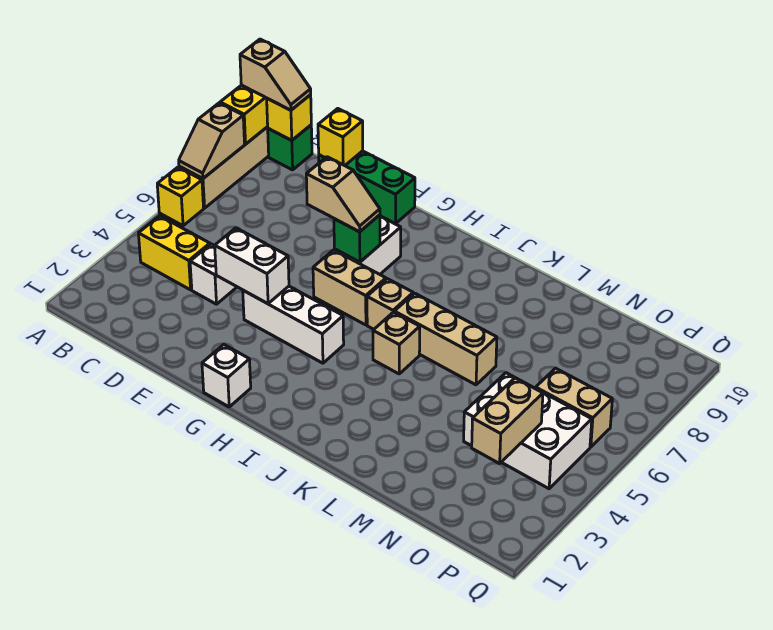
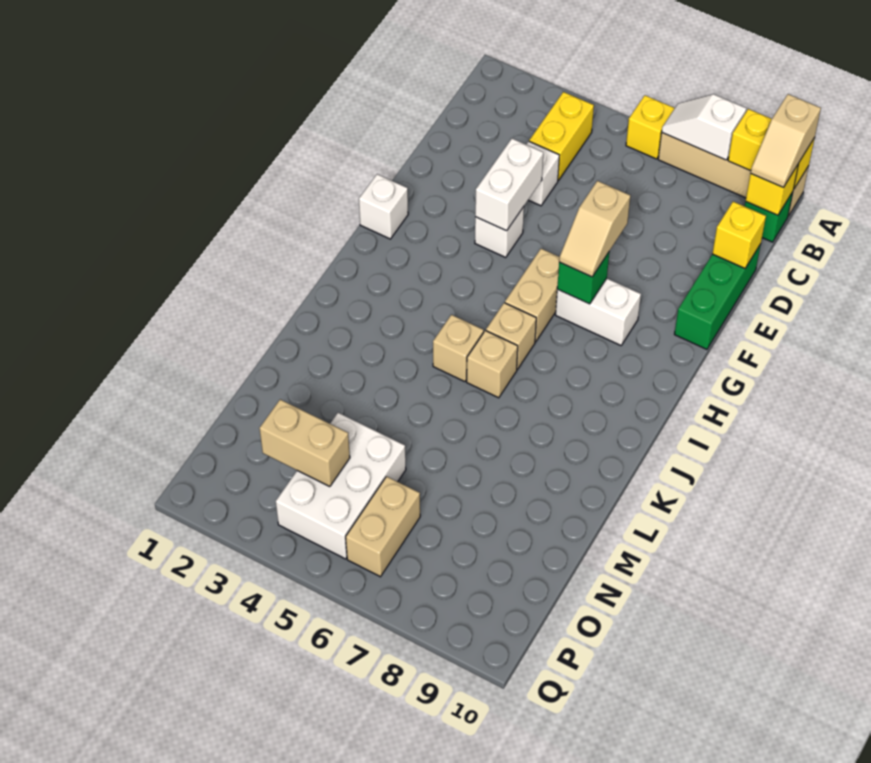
tan slope A7:A8 level 2 top 8 -> white slope A7:A8 level 2 top 8
white brick F4:H4 level 1 -> white brick F4 level 1
tan brick J6:L6 level 1 -> tan brick J6 level 1

